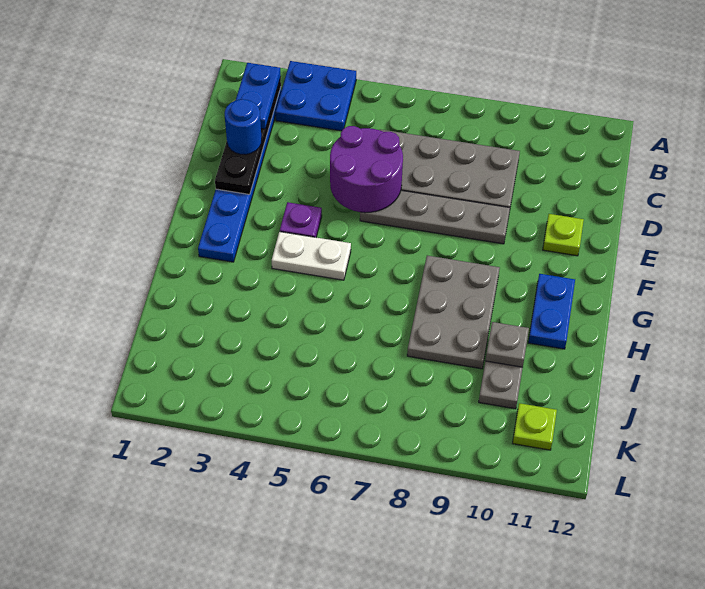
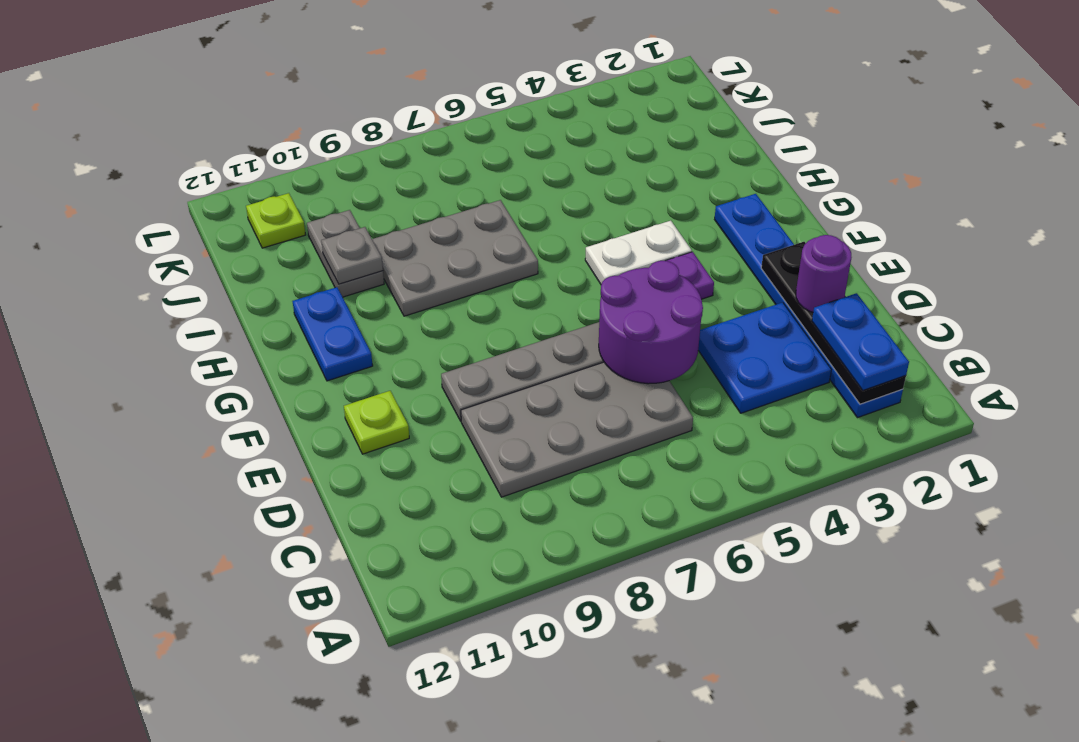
blue plate A3:B4 level 1 -> blue plate C3:D4 level 1
blue round brick D2 level 3 -> purple round brick D2 level 3
grey plate G8:I9 level 1 -> grey plate H7:I9 level 1

